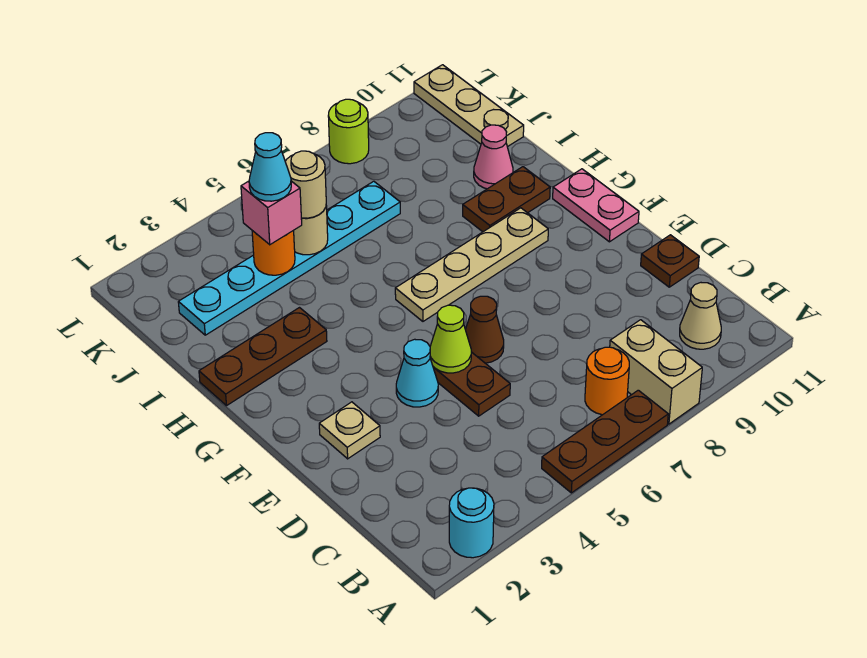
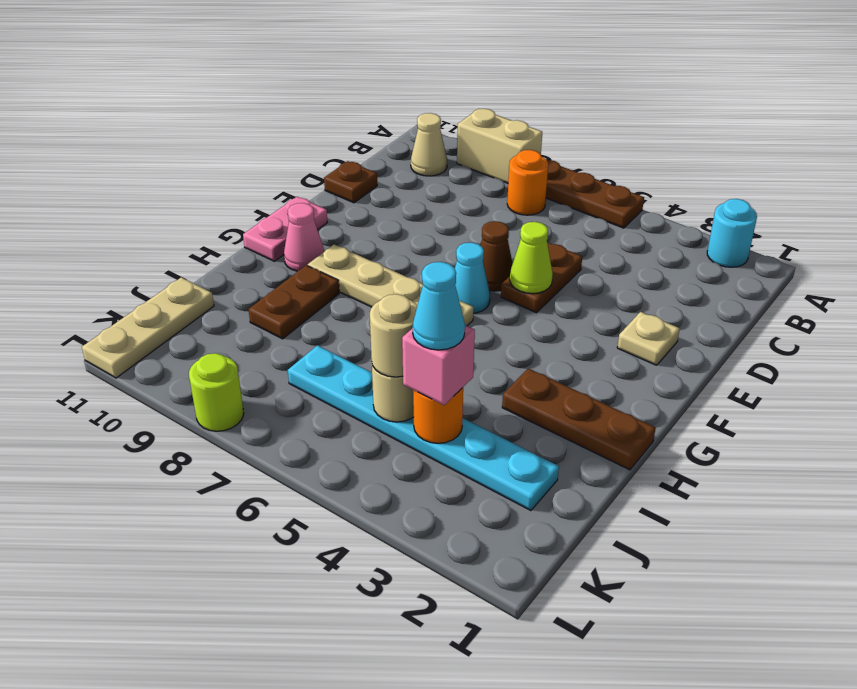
tan brick A8:B8 level 1 -> tan brick A8:A9 level 1
cyan cone E4 level 1 -> cyan cone F6 level 1
brown plate H9:H10 level 1 -> brown plate H9:I9 level 1
pink cone I10 level 1 -> pink cone G10 level 1

